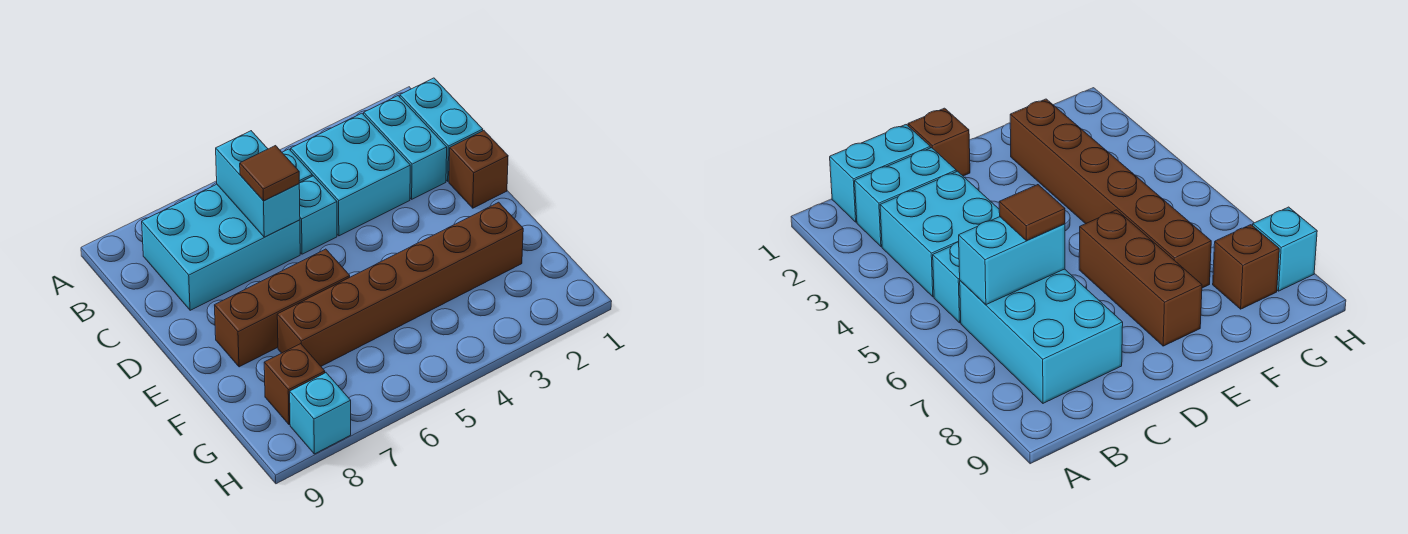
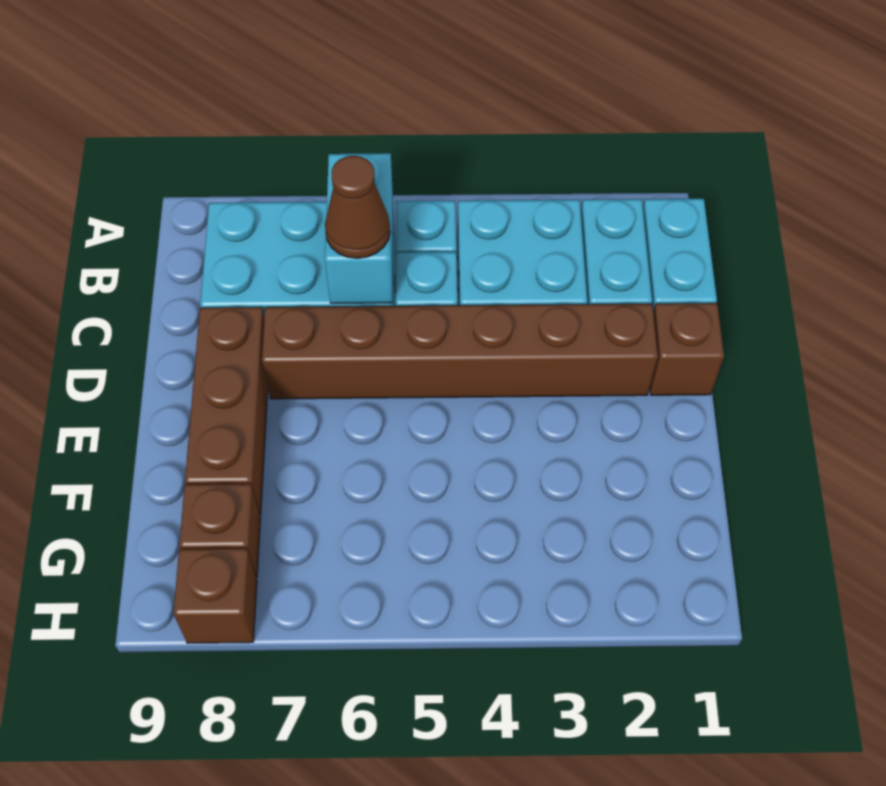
brown tile C6 level 3 -> brown cone C6 level 3
brown brick E6:E8 level 1 -> brown brick D8:F8 level 1
brown brick F2:F7 level 1 -> brown brick D2:D7 level 1
cyan brick H8 level 1 -> brown brick H8 level 1

